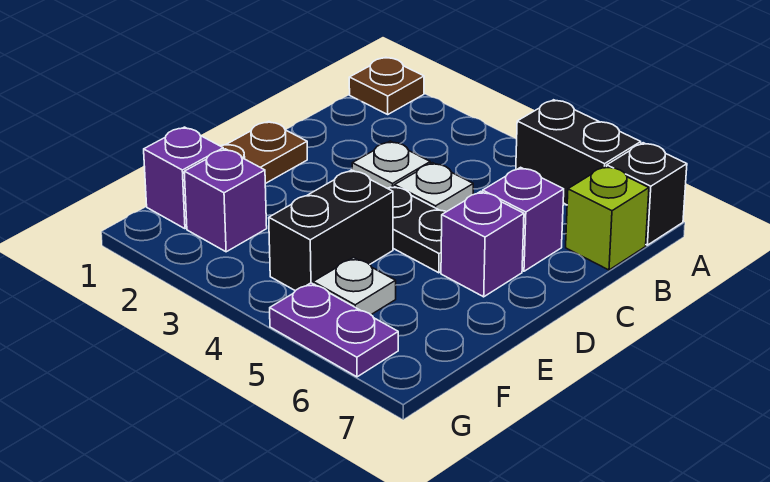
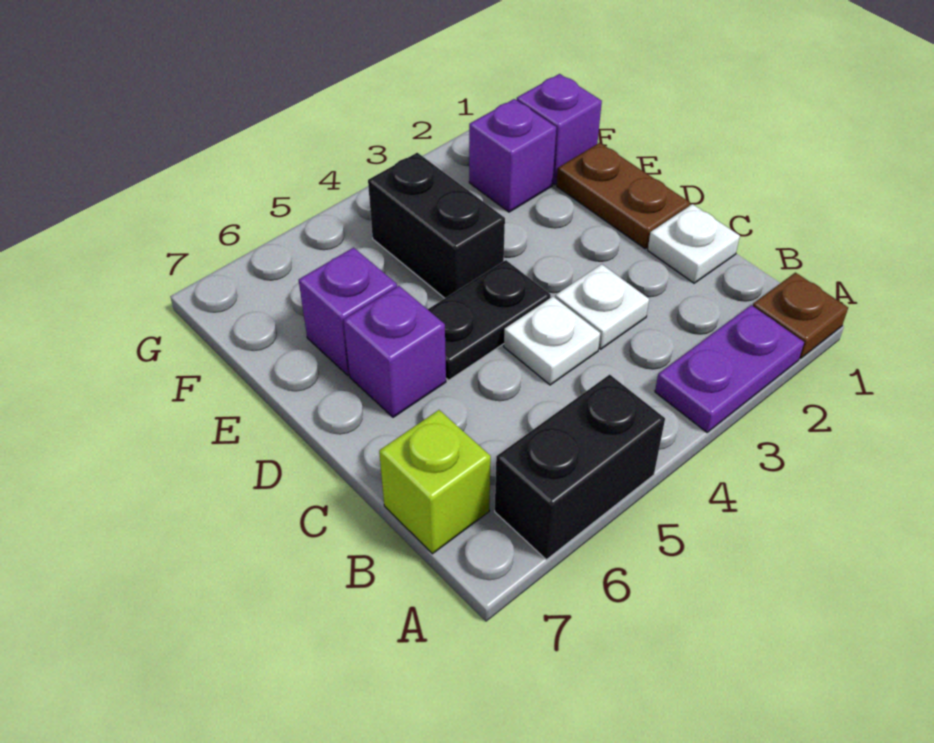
black brick A7 level 1 -> none
purple brick C6 level 1 -> purple brick E6 level 1
white plate F5 level 1 -> white plate C1 level 1
purple plate G5:G6 level 1 -> purple plate A2:A3 level 1

